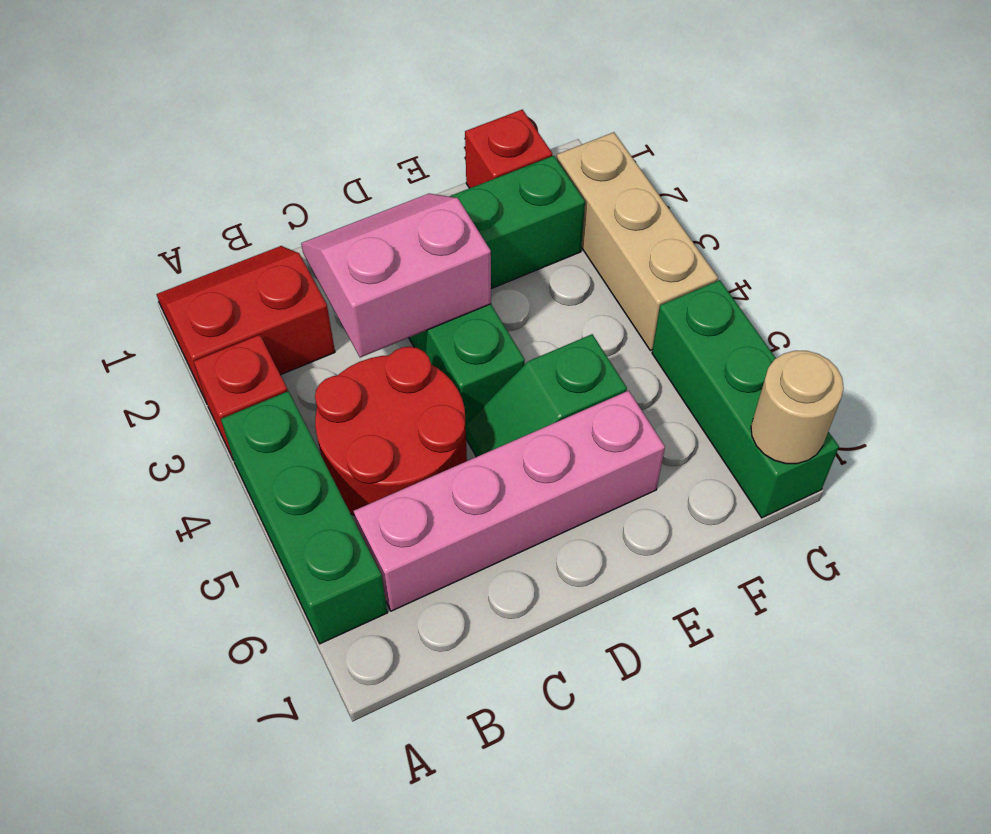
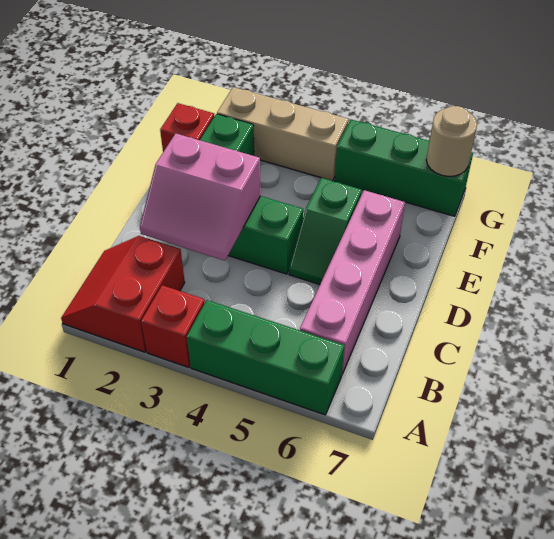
red round brick B4:C5 level 1 -> none
pink slope C2:D3 level 2 top 3 -> pink slope C2:D3 level 2 top D

